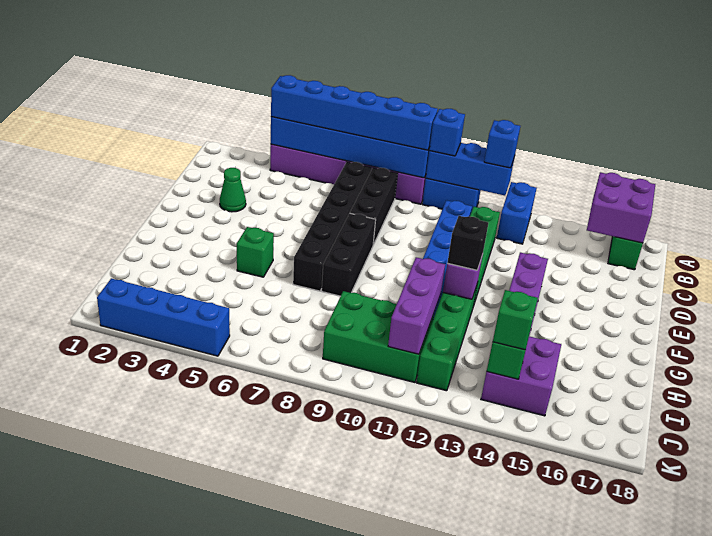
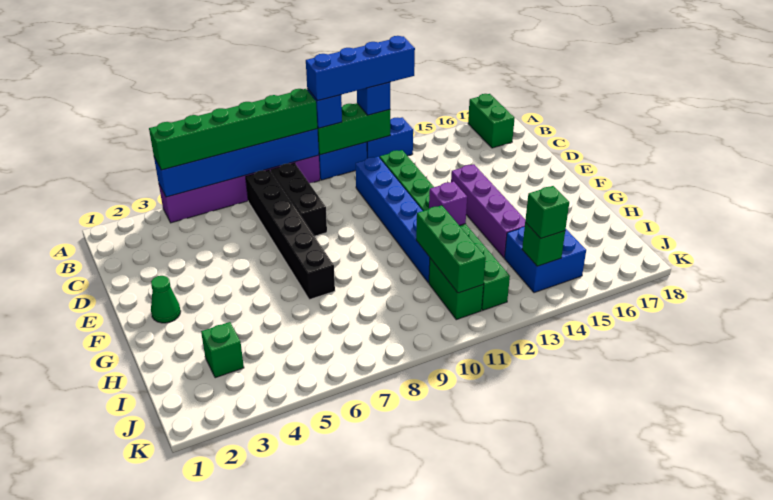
blue brick A4:A9 level 3 -> green brick A4:A9 level 3
blue brick A10:A12 level 2 -> green brick A10:A12 level 2
blue brick A13:B13 level 1 -> blue brick A12:A13 level 1
purple brick A16:B17 level 2 -> none
green cone D3 level 1 -> green cone F2 level 1
black brick E8:G8 level 1 -> none
green brick G5 level 1 -> green brick I3 level 1
black brick G12 level 3 -> none
purple brick H11:J11 level 2 -> green brick H11:J11 level 2
green brick I9:J11 level 1 -> green brick I11:J11 level 1
purple brick I14:J15 level 1 -> blue brick I14:J15 level 1
blue brick K2:K5 level 1 -> blue brick A10:A13 level 4

